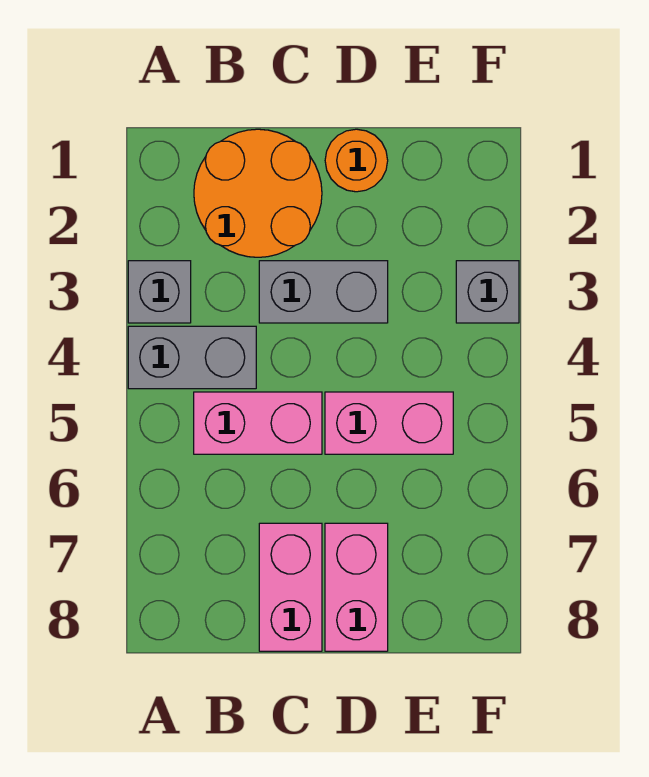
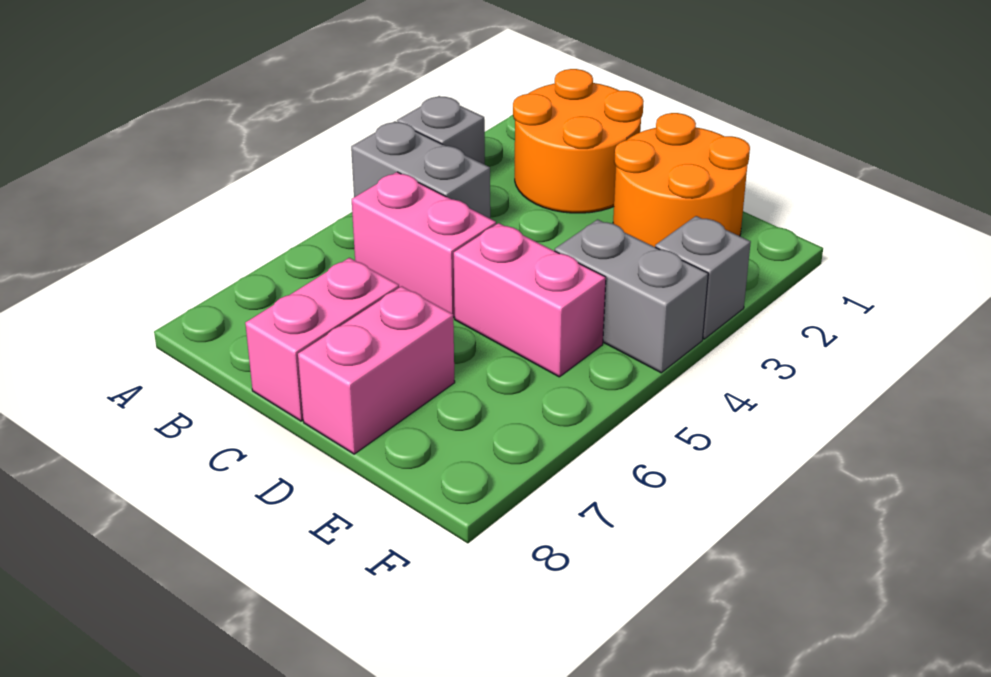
grey brick C3:D3 level 1 -> grey brick E4:F4 level 1
orange round brick D1 level 1 -> orange round brick D1:E2 level 1

